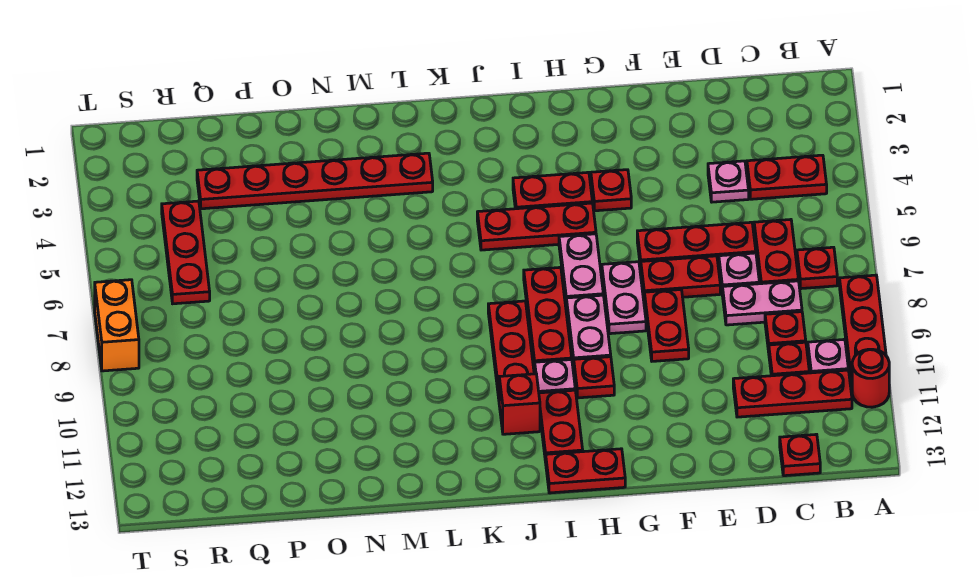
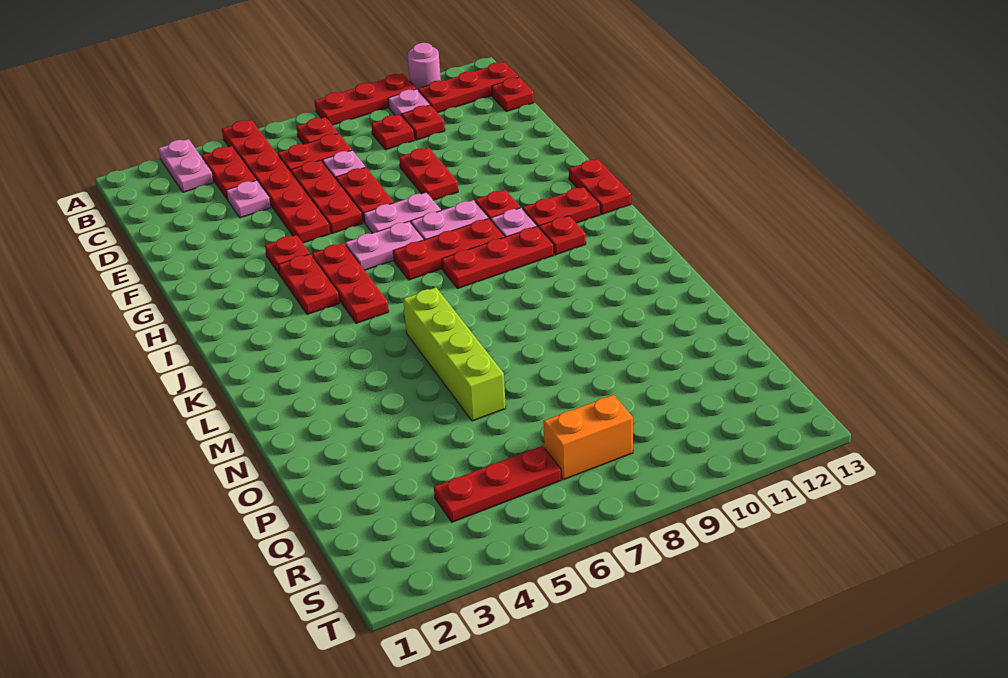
red round brick A11 level 1 -> pink round brick A11 level 1
red plate B11:D11 level 1 -> red plate B11:B13 level 1
pink plate C8:D8 level 1 -> pink plate A3:B3 level 1
red plate F8:F9 level 1 -> red plate E9:F9 level 1
red brick J11 level 1 -> red plate J11 level 1
red plate L3:Q3 level 1 -> red plate A5:F5 level 1
none -> lime brick L6:O6 level 1
orange brick T7:T8 level 1 -> orange brick R7:R8 level 1

